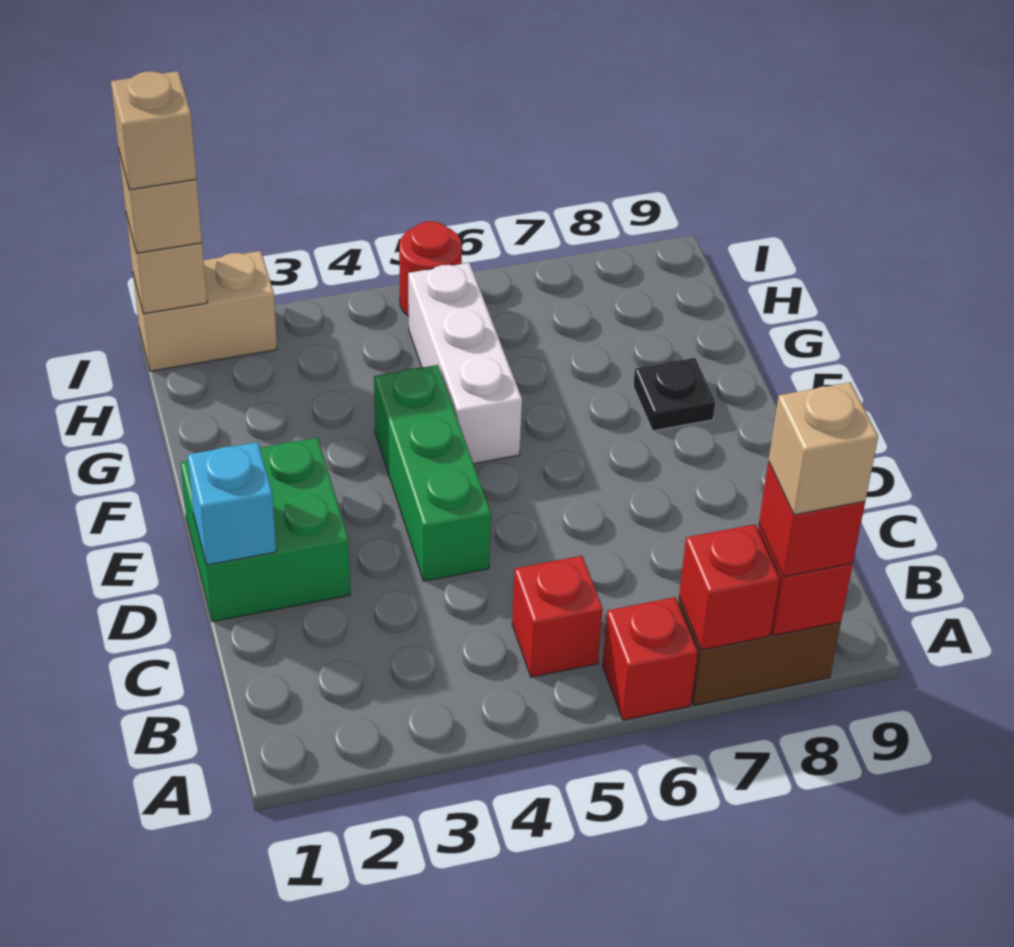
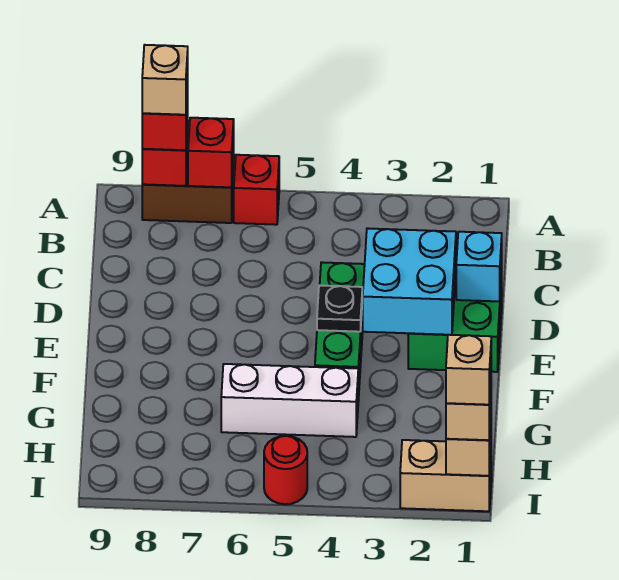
red brick B5 level 1 -> none
none -> cyan brick D2:E3 level 2
white brick F5:H5 level 1 -> white brick G4:G6 level 1
black plate F8 level 1 -> black plate E4 level 2

